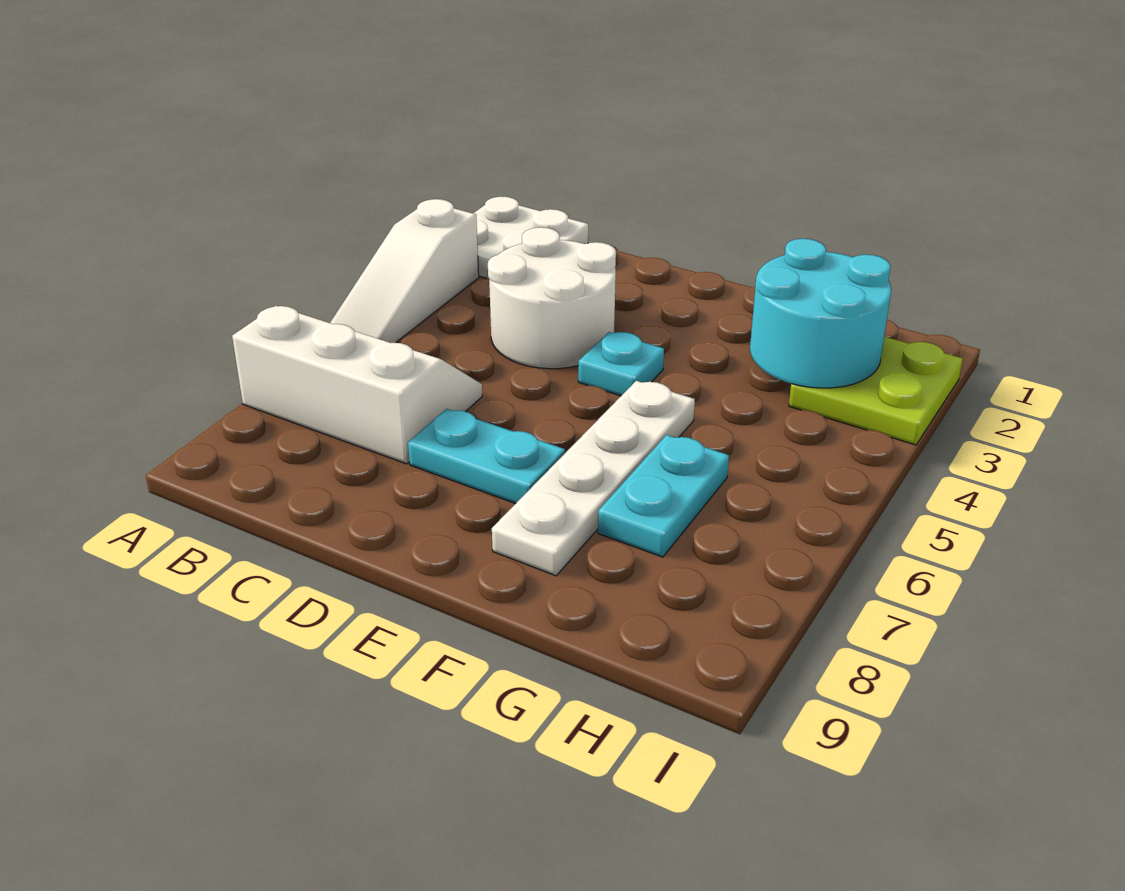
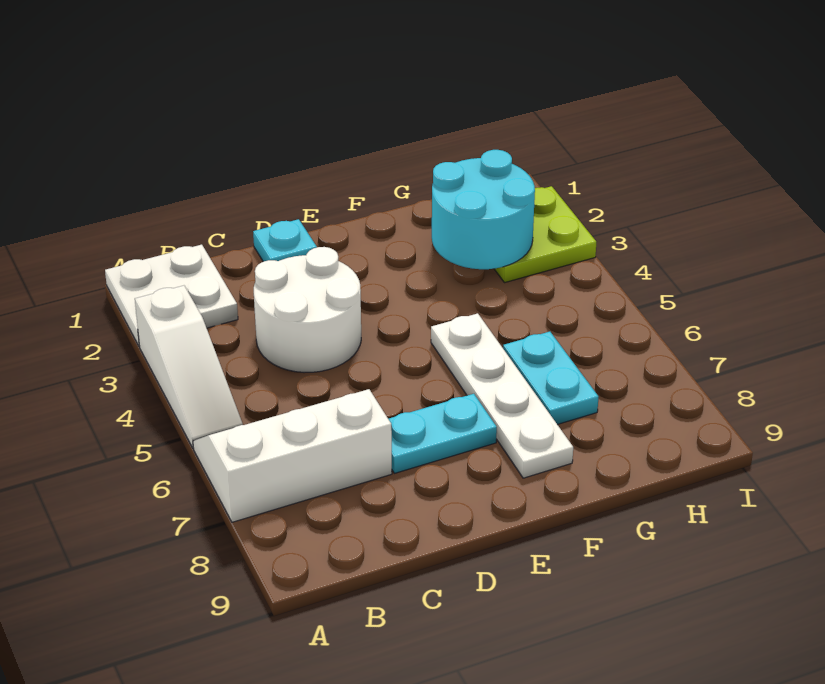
cyan plate E4 level 1 -> cyan plate D1 level 1

